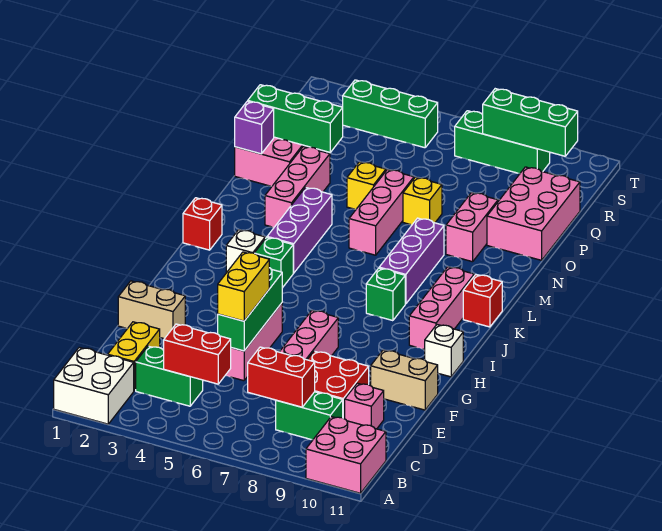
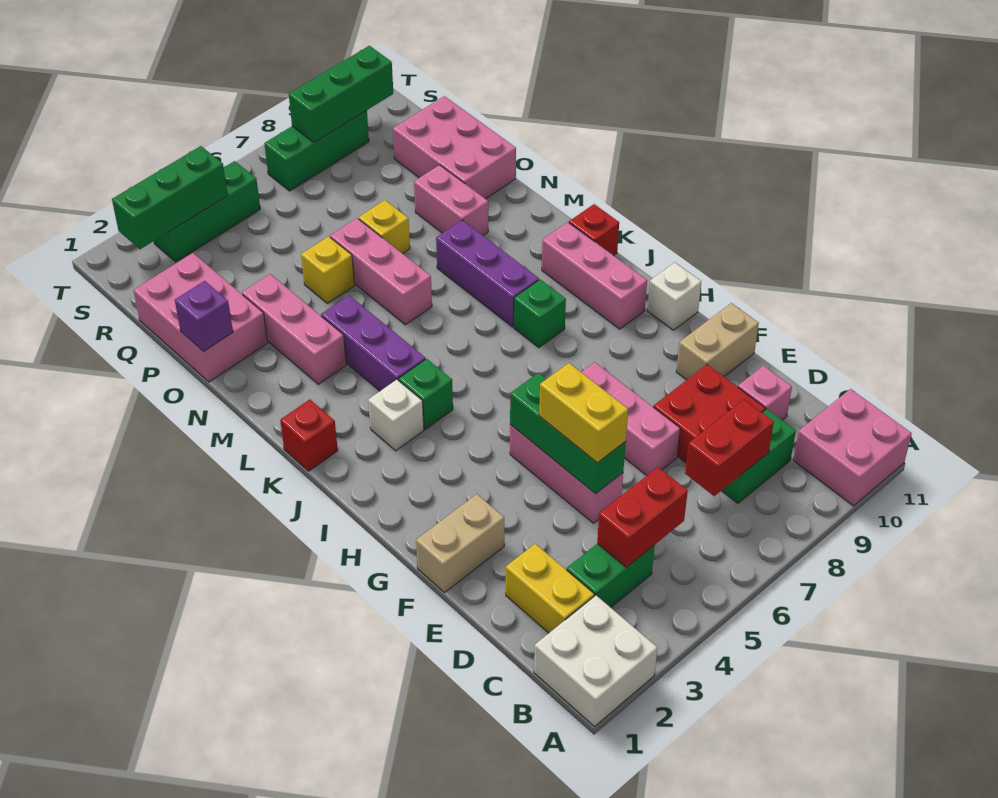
green brick P1:P3 level 2 -> green brick S2:S4 level 2

